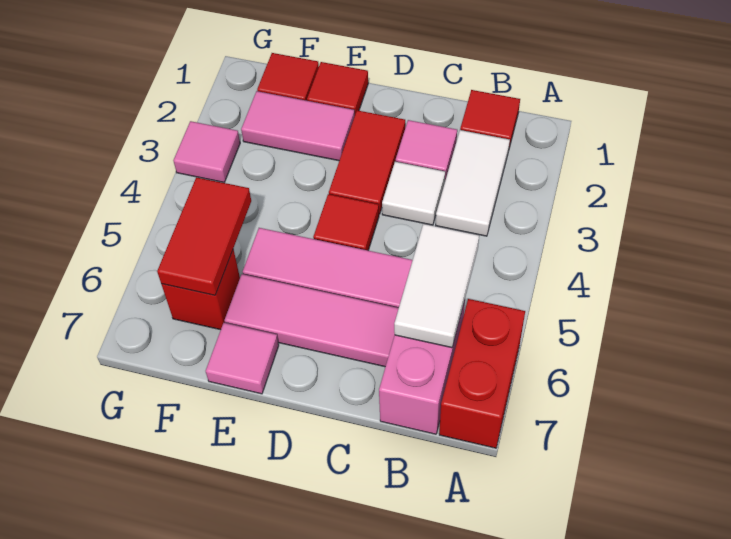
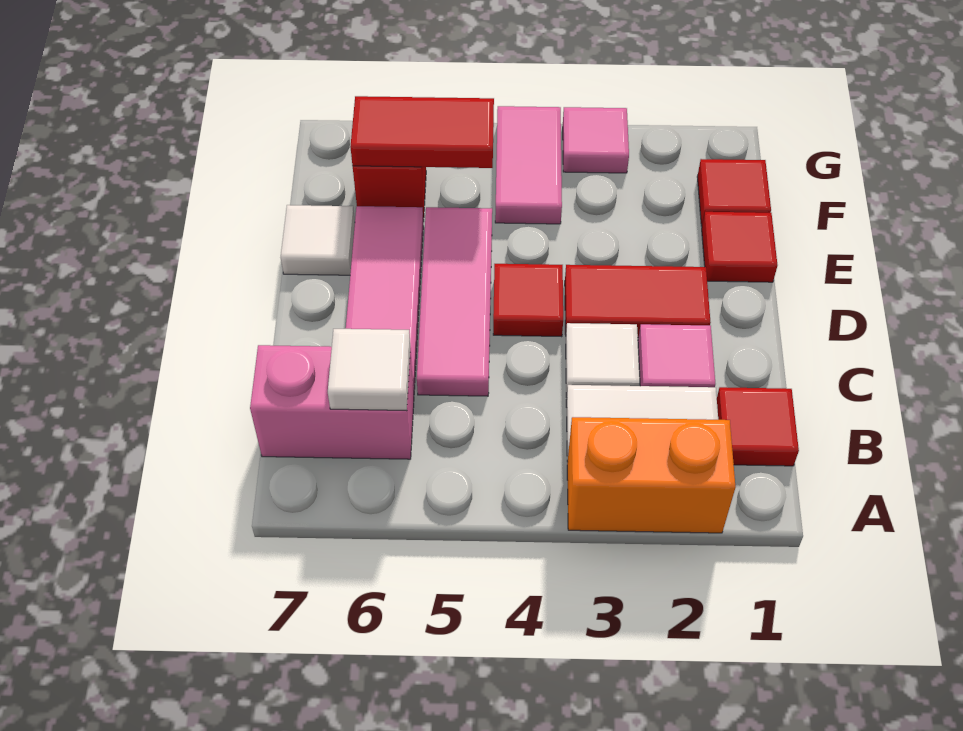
none -> orange brick A2:A3 level 1
red brick A6:A7 level 1 -> none
white tile B5:B6 level 2 -> white tile B6 level 2
pink tile E2:F2 level 1 -> pink tile F4:G4 level 1
pink tile E7 level 1 -> white tile E7 level 1

